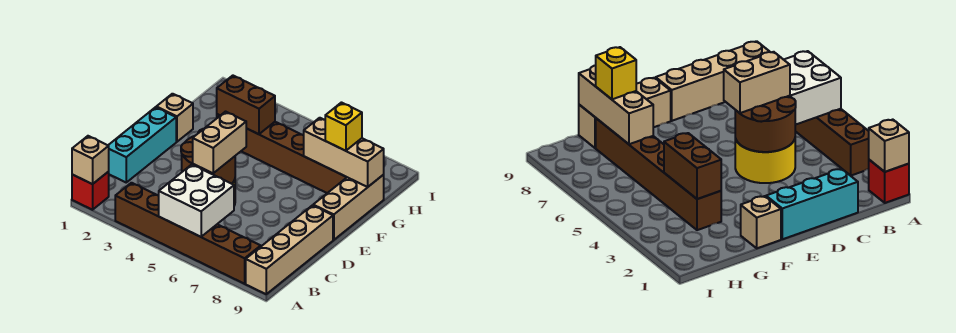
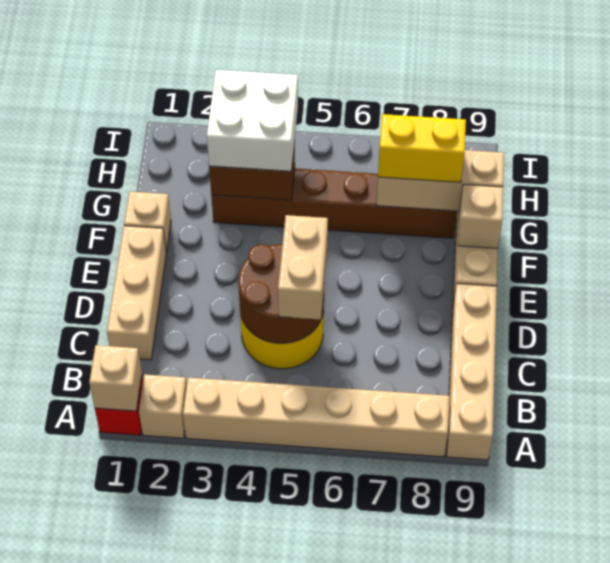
none -> tan brick A2 level 1
brown brick A3:A8 level 1 -> tan brick A3:A8 level 1
white brick A5:B6 level 2 -> white brick G3:H4 level 3
cyan brick C1:E1 level 1 -> tan brick C1:E1 level 1
none -> tan brick F9 level 2
yellow brick G8 level 3 -> yellow brick G7:G8 level 3

